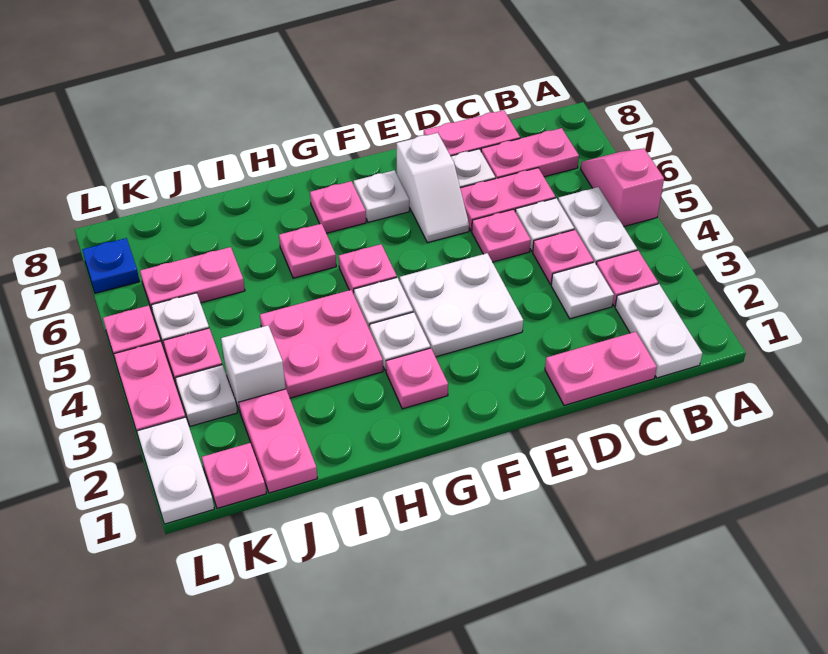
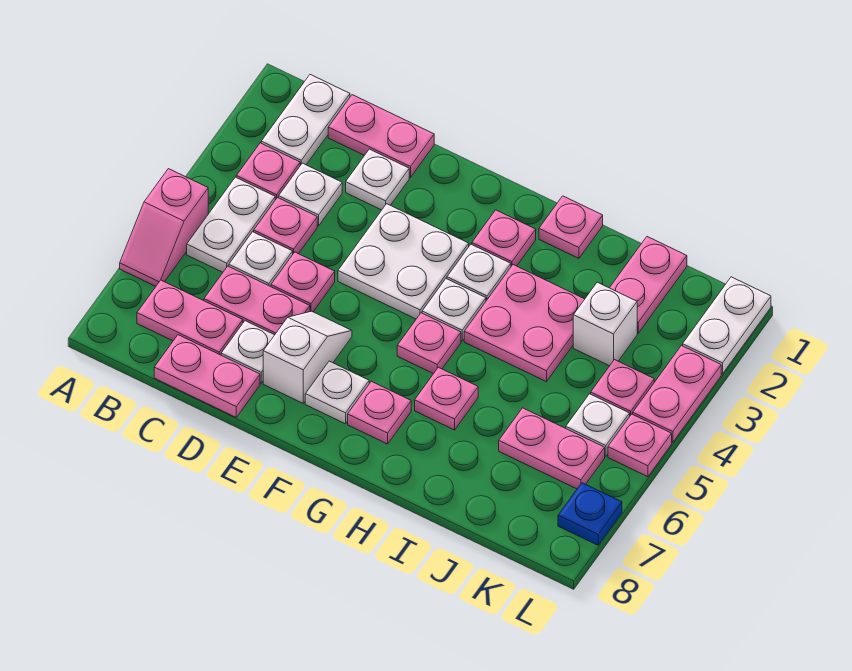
pink plate K1 level 1 -> pink plate H1 level 1
white plate K3 level 1 -> white plate D2 level 1

